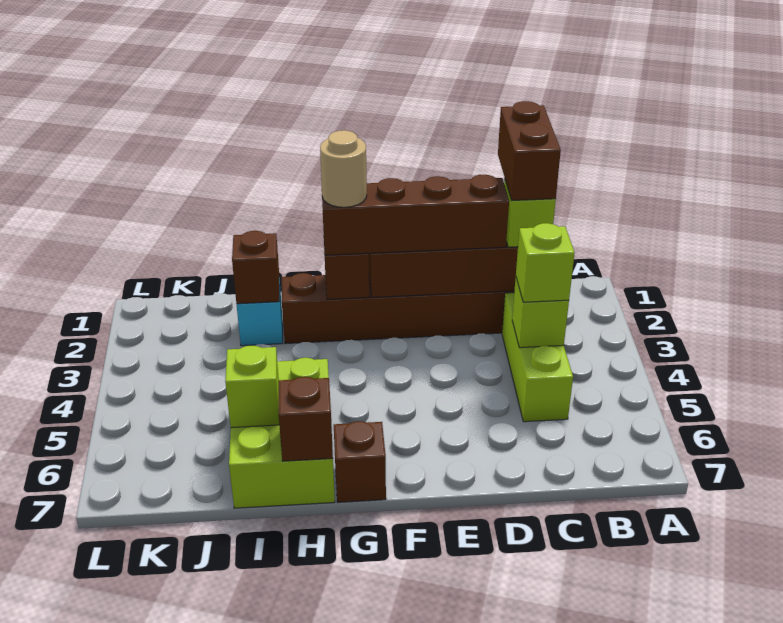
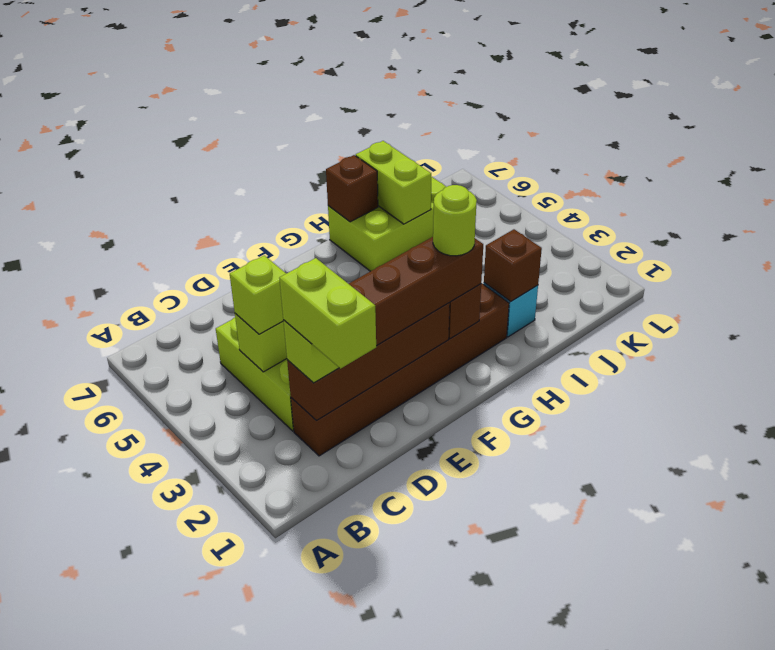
brown brick C1:C2 level 4 -> lime brick C1:C2 level 4
tan round brick G2 level 4 -> lime round brick G2 level 4
brown brick G7 level 1 -> none
lime brick H5:I7 level 1 -> lime brick H6:J7 level 1
lime brick I6 level 2 -> lime brick I6:I7 level 2

